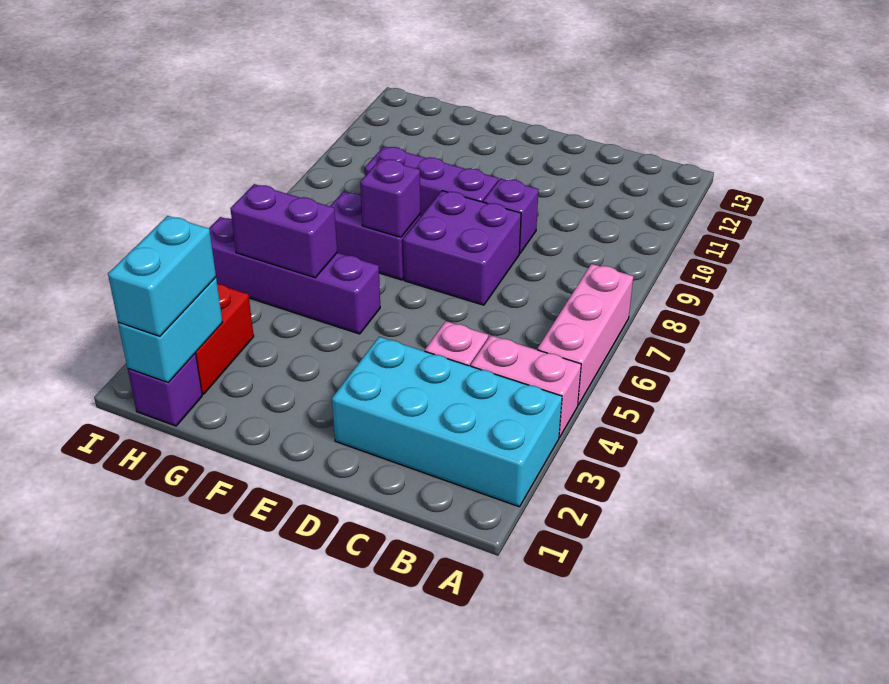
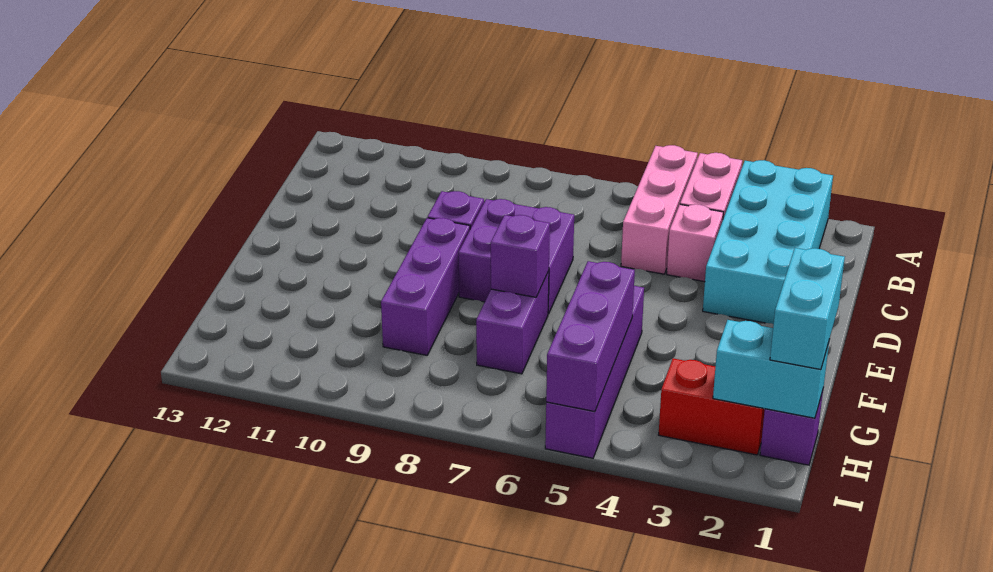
pink brick A5:A7 level 1 -> pink brick A5:C5 level 1
purple brick G5:H5 level 2 -> purple brick G5:I5 level 2
cyan brick H1:H2 level 3 -> cyan brick G1:H1 level 3

